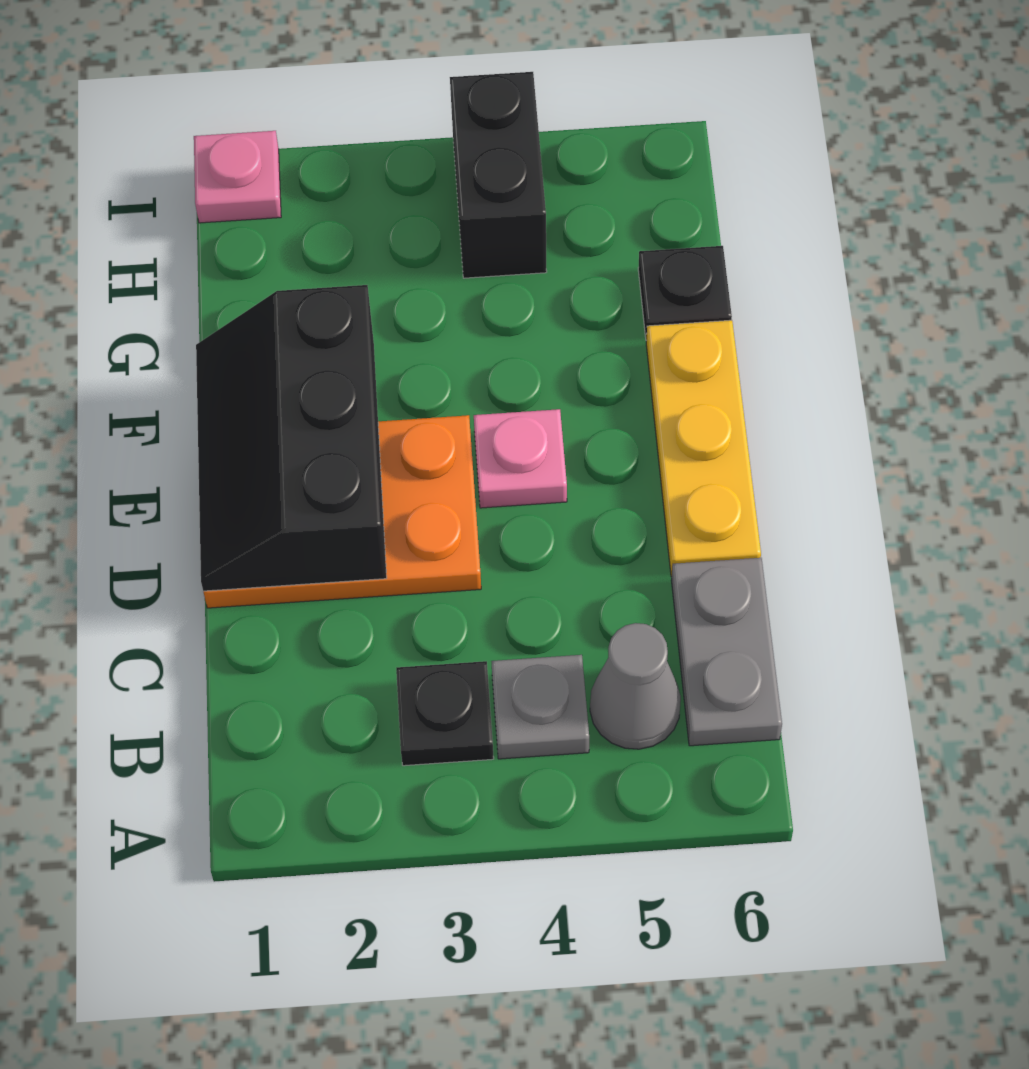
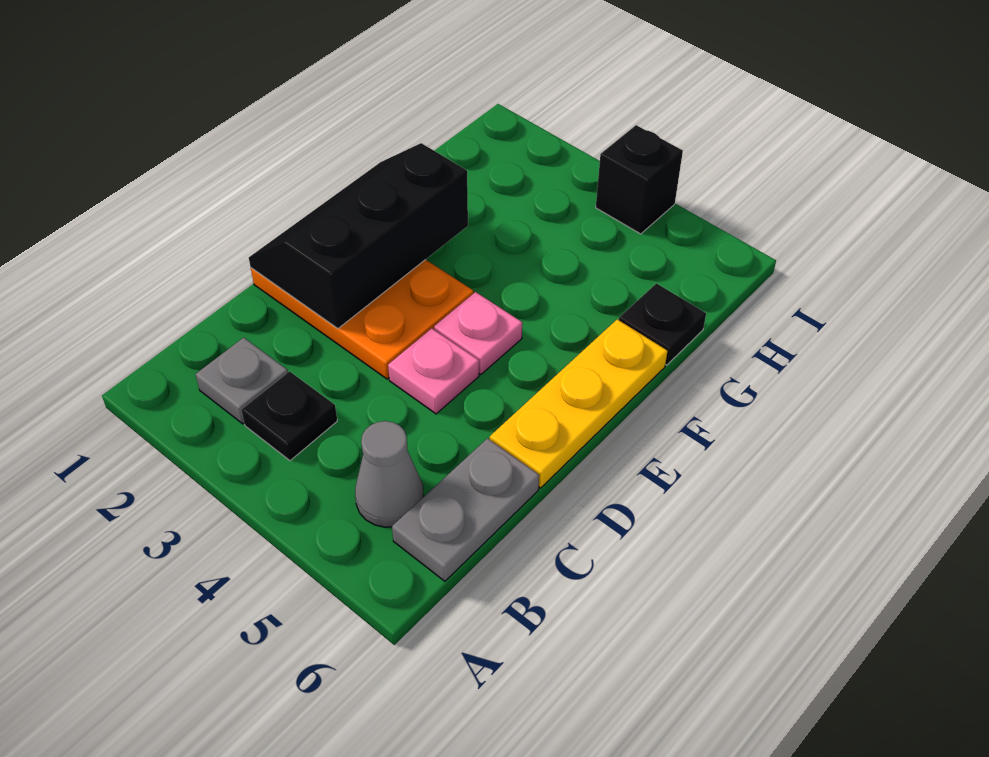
grey plate B4 level 1 -> grey plate B2 level 1
black brick H4:I4 level 1 -> black brick I4 level 1
pink plate I1 level 1 -> pink plate D4 level 1

